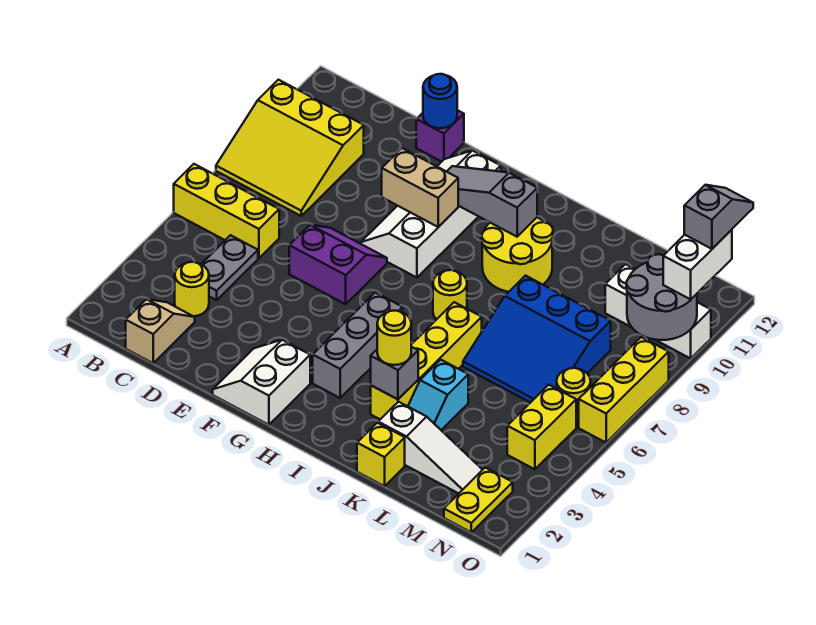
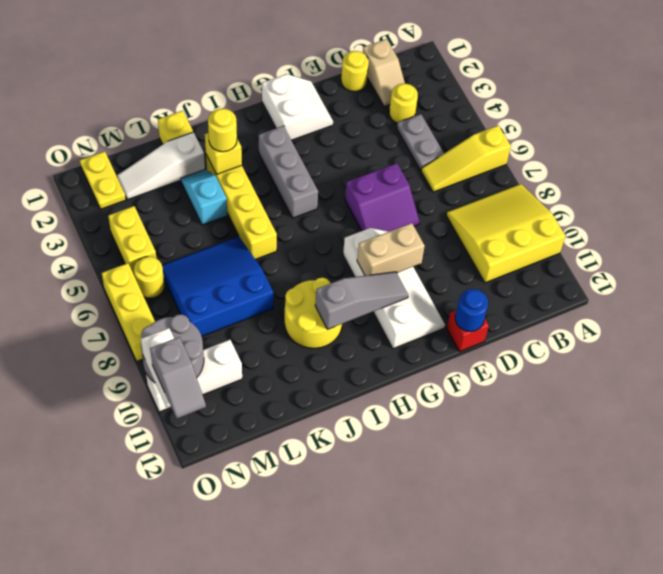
yellow brick A6:C6 level 1 -> yellow slope A6:C6 level 1 top A
purple brick E12 level 1 -> red brick E12 level 1
yellow round brick I7 level 1 -> yellow round brick D1 level 1
grey brick J3 level 2 -> yellow brick J3 level 2

